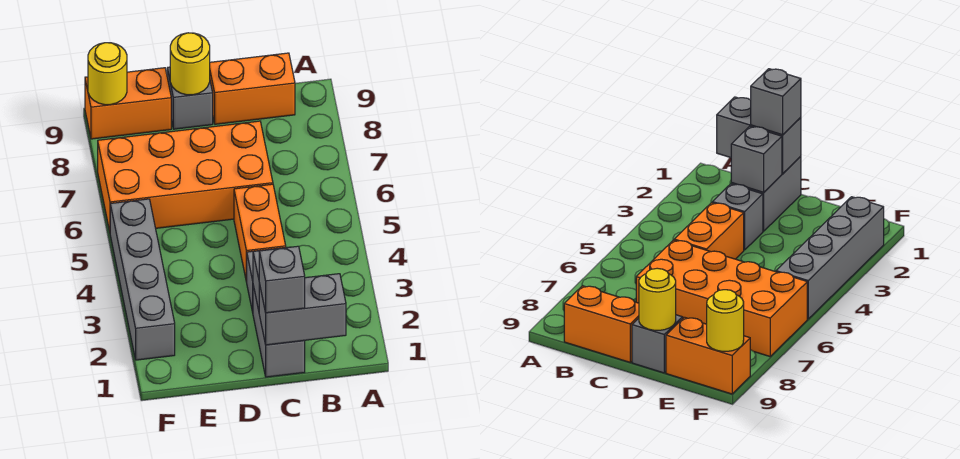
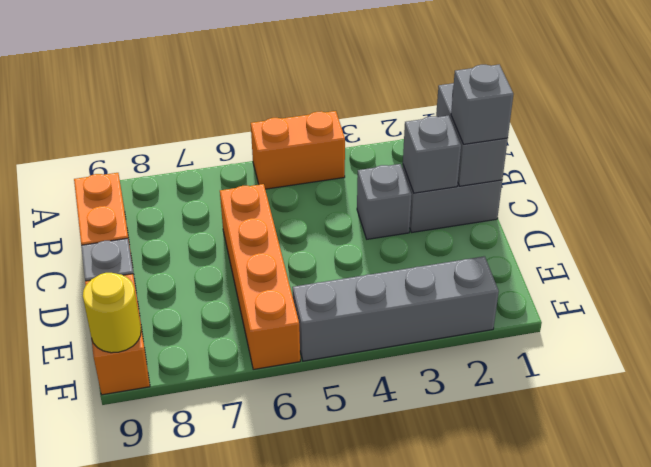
orange brick C4:C5 level 1 -> orange brick A4:A5 level 1
orange brick C6:F7 level 1 -> orange brick C6:F6 level 1
yellow round brick D9 level 2 -> none

